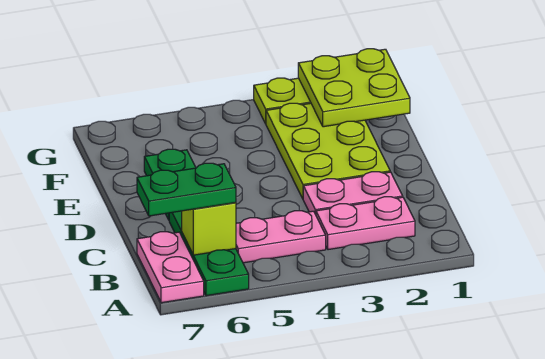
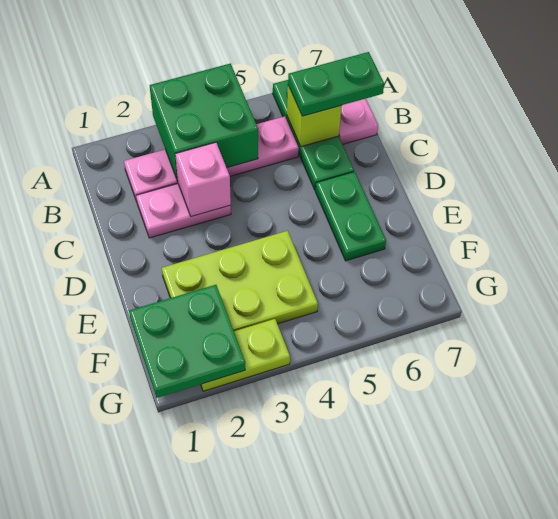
none -> green brick A3:B4 level 2
none -> pink brick C3 level 2
lime plate D2:F3 level 1 -> lime plate E2:F4 level 1
lime plate F1:G2 level 2 -> green plate F1:G2 level 2

